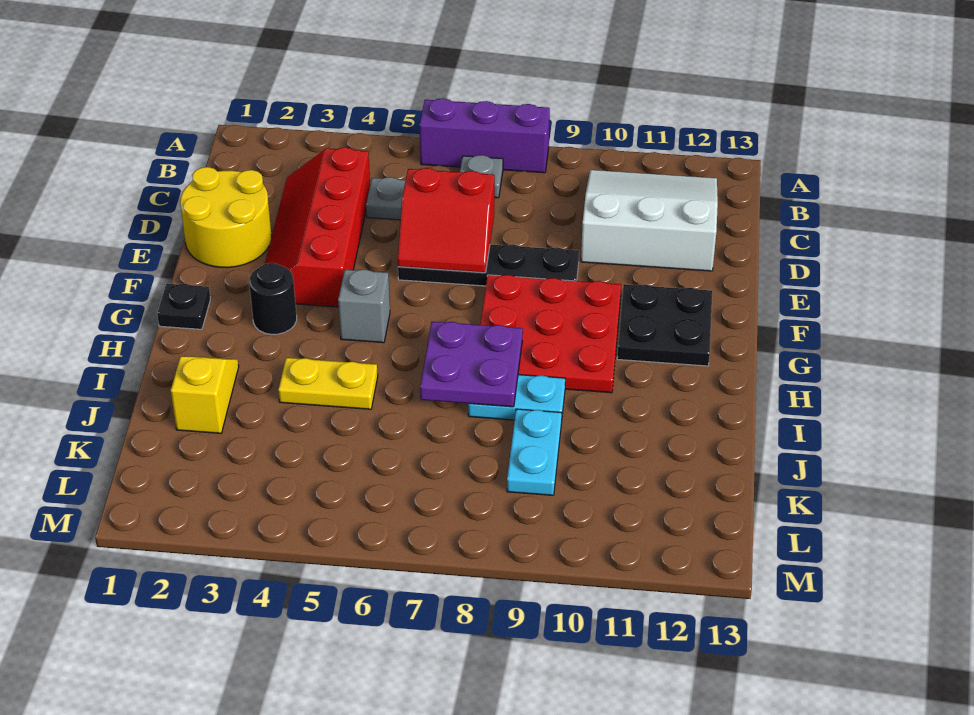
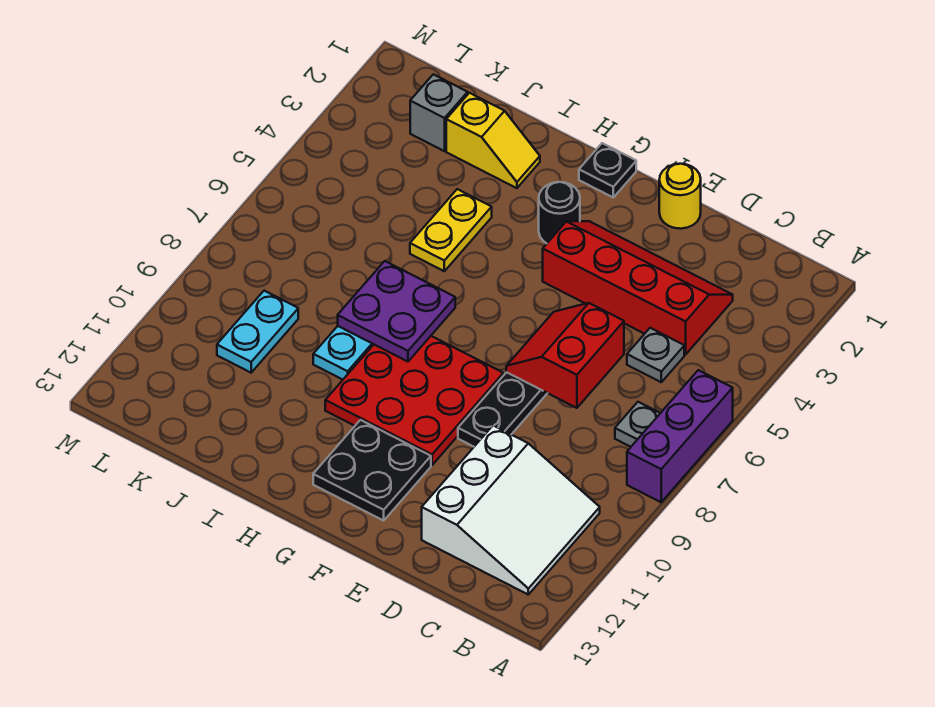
yellow round brick D1:E2 level 1 -> yellow round brick E1 level 1
grey brick G5 level 1 -> grey brick K2 level 1
cyan plate J9:K9 level 1 -> cyan plate K9:K10 level 1

